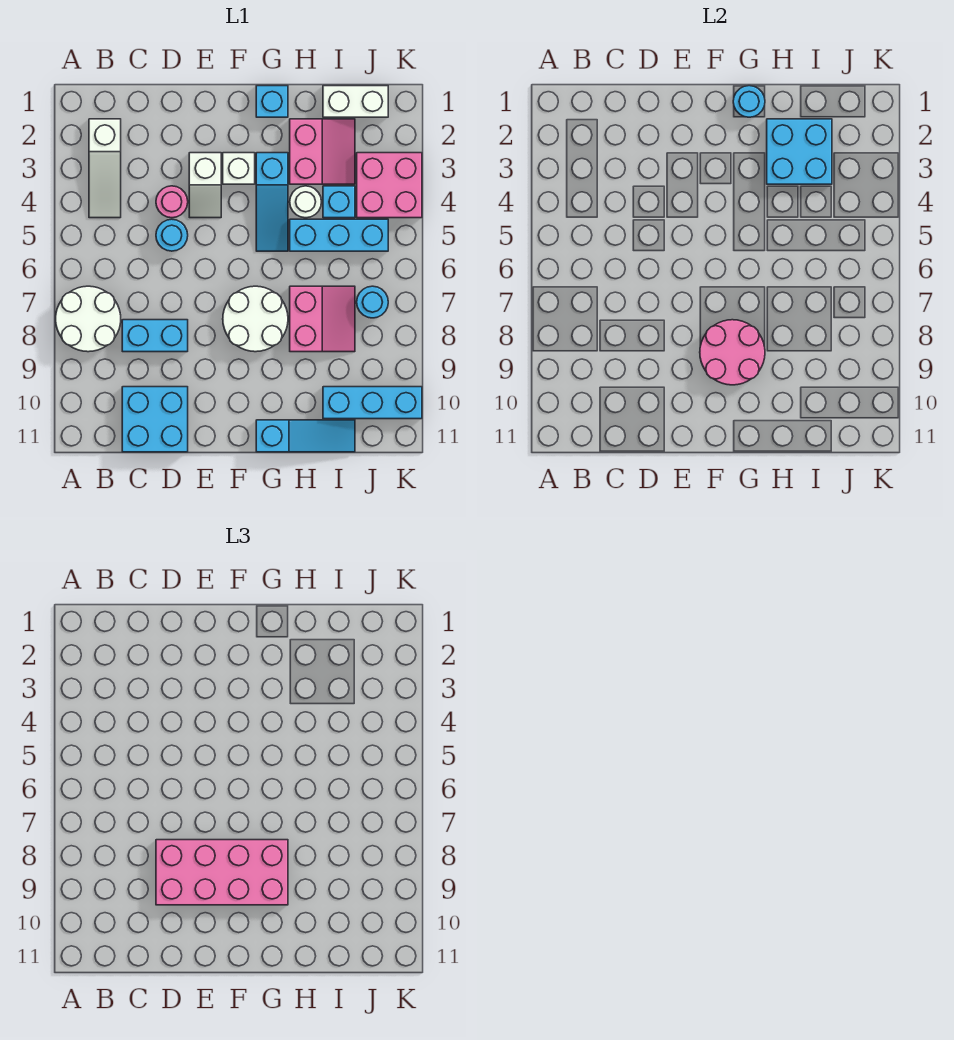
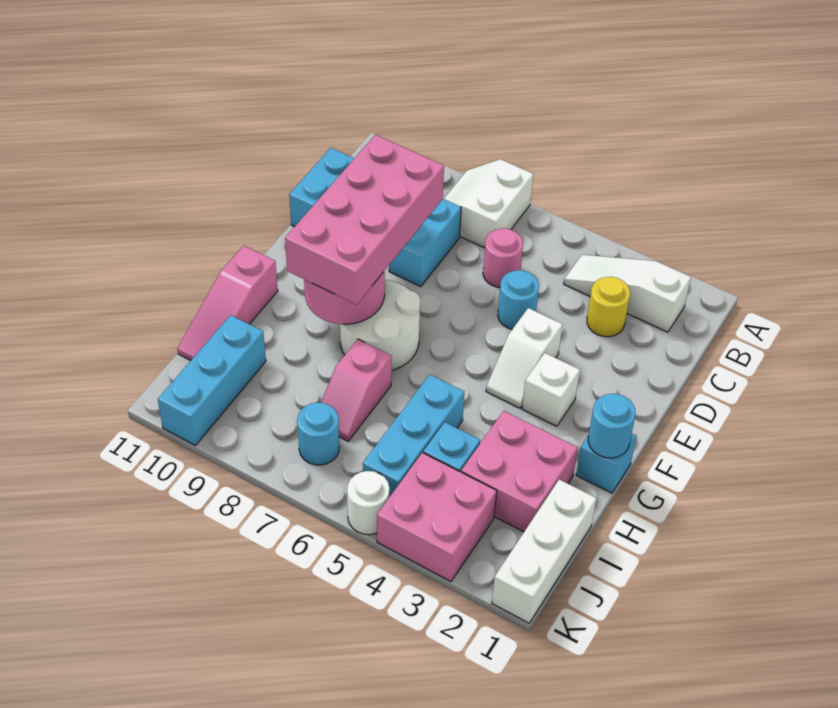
white round brick A7:B8 level 1 -> white slope A7:B8 level 1 top 7
none -> yellow round brick C3 level 1
pink round brick D4 level 1 -> pink round brick C6 level 1
white slope E3:E4 level 1 top 3 -> white slope E4:F4 level 1 top E
cyan slope G3:G5 level 1 top 3 -> none
cyan slope G11:I11 level 1 top G -> pink slope G11:I11 level 1 top G
pink slope H2:I3 level 1 top H -> pink brick H2:I3 level 1
cyan brick H2:I3 level 2 -> none
white round brick H4 level 1 -> white round brick K5 level 1
pink slope H7:I8 level 1 top H -> pink slope H7:I7 level 1 top H
white brick I1:J1 level 1 -> white brick I1:K1 level 1

